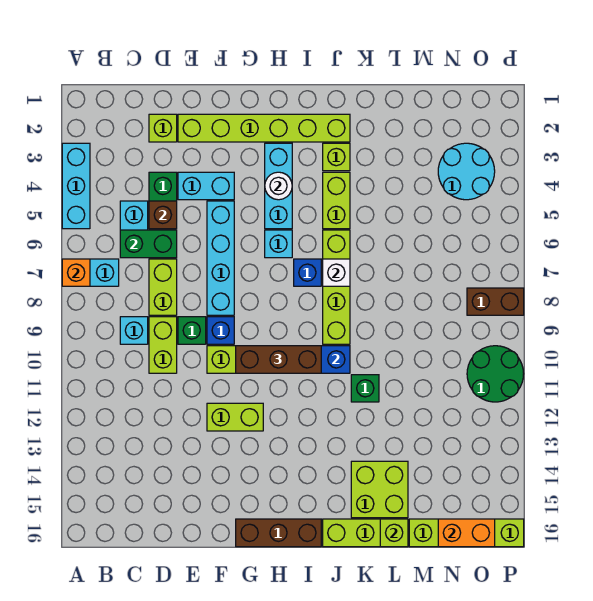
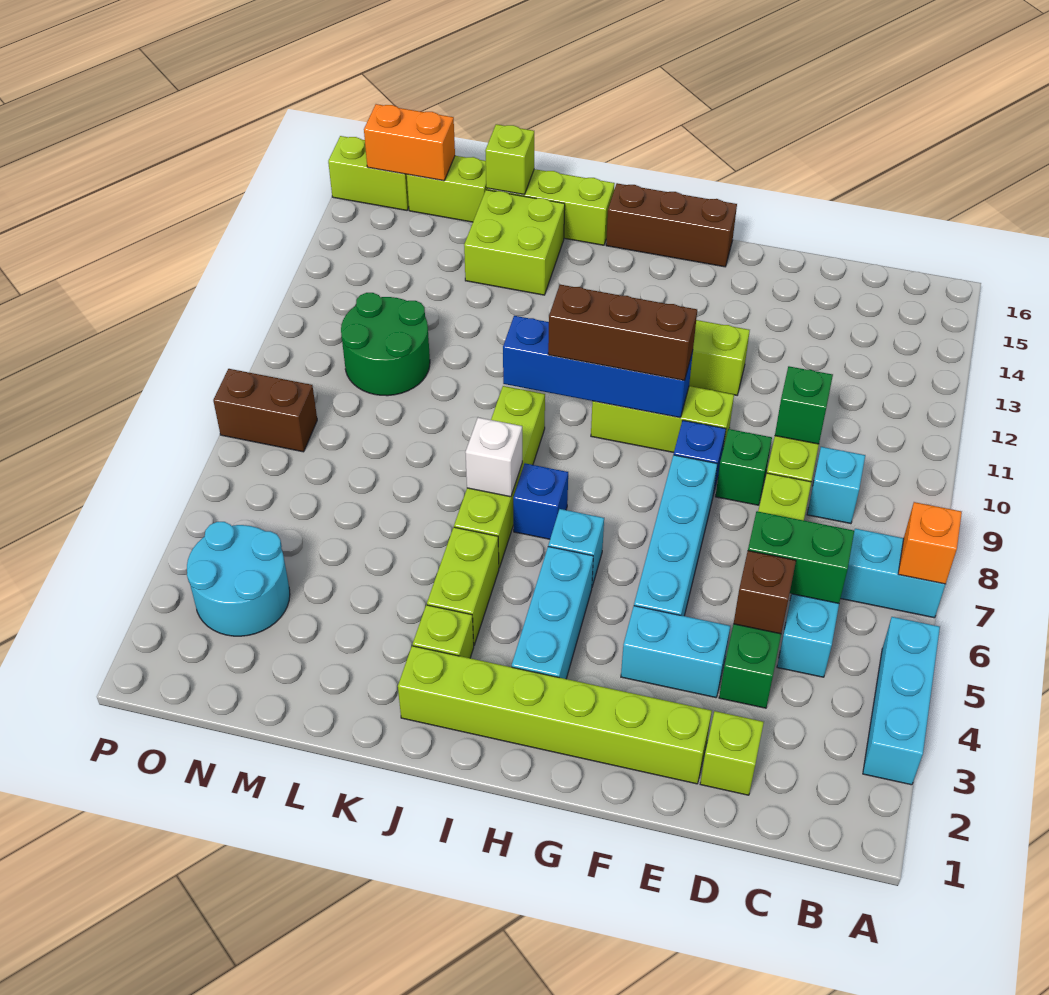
white round brick H4 level 2 -> none
green brick K11 level 1 -> green brick D10 level 2
green round brick O10:P11 level 1 -> green round brick M10:N11 level 1

